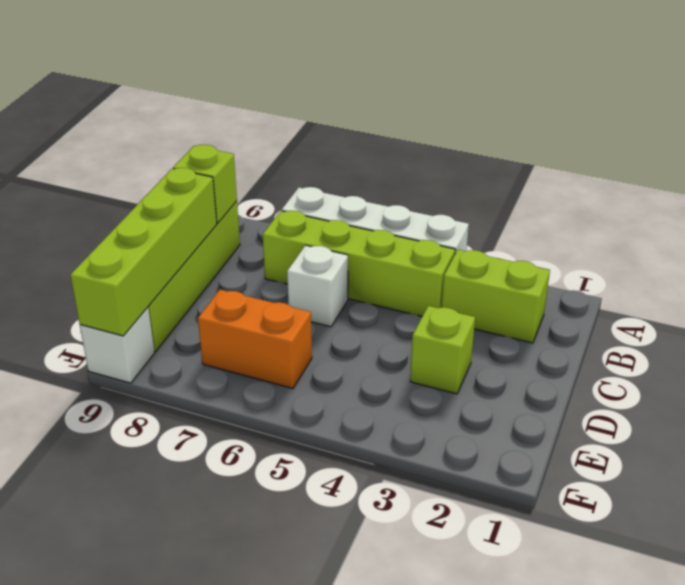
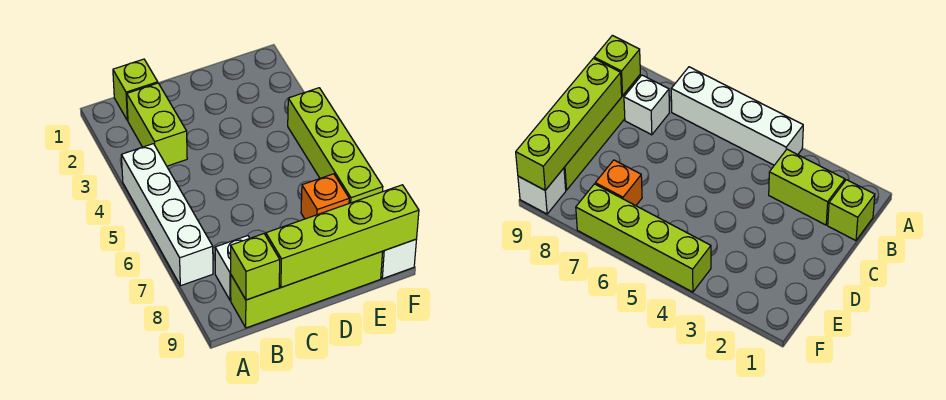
lime brick B4:B7 level 1 -> lime brick F4:F7 level 1
white brick C6 level 1 -> white brick B8 level 1
lime brick D3 level 1 -> lime brick B1 level 1
orange brick E6:E7 level 1 -> orange brick E7 level 1

